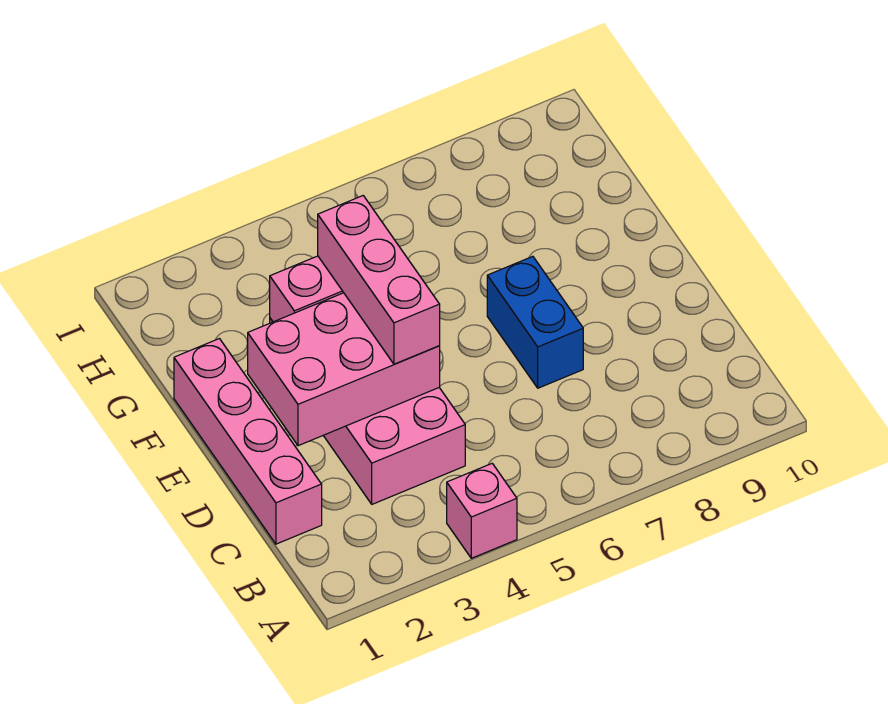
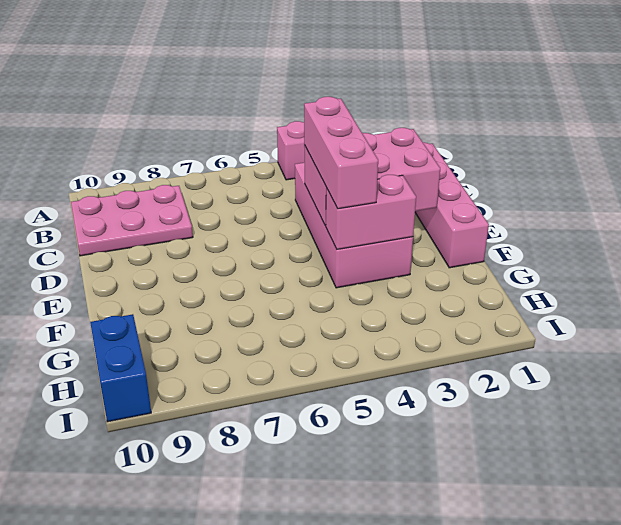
none -> pink plate B8:C10 level 1
blue brick D7:E7 level 1 -> blue brick H10:I10 level 1

